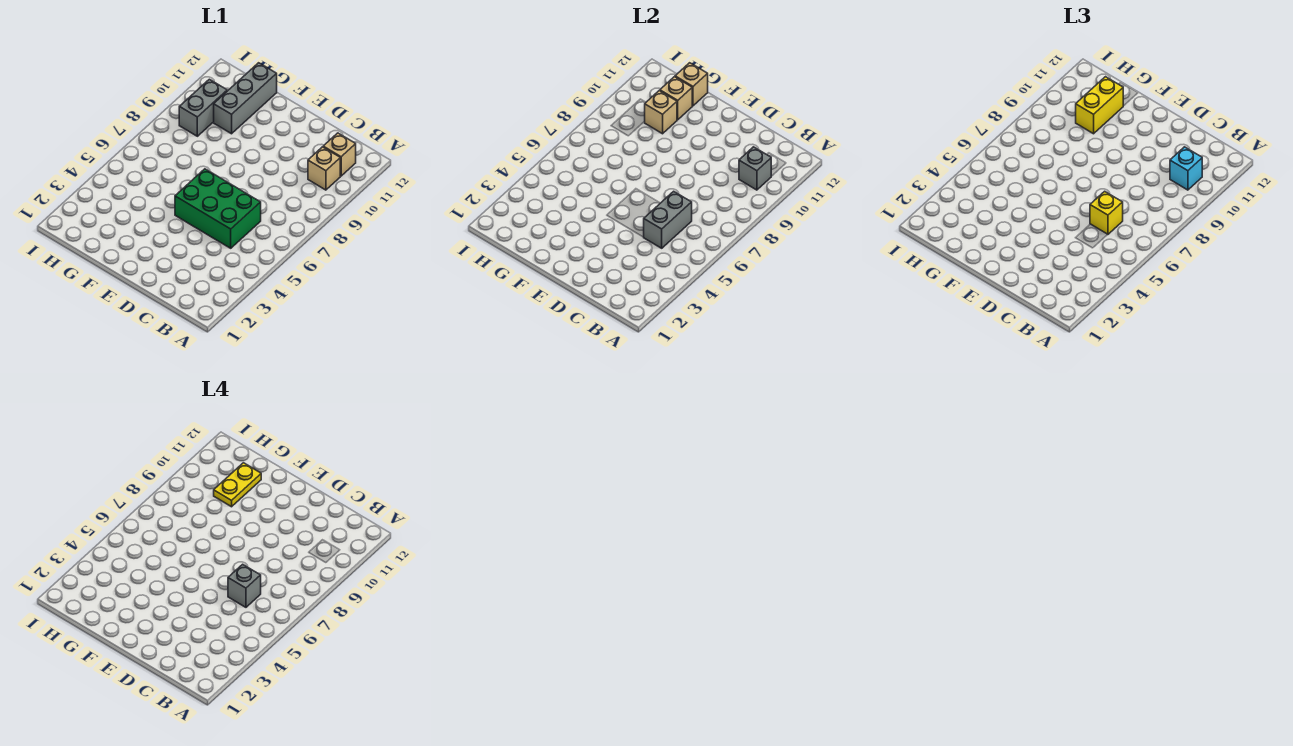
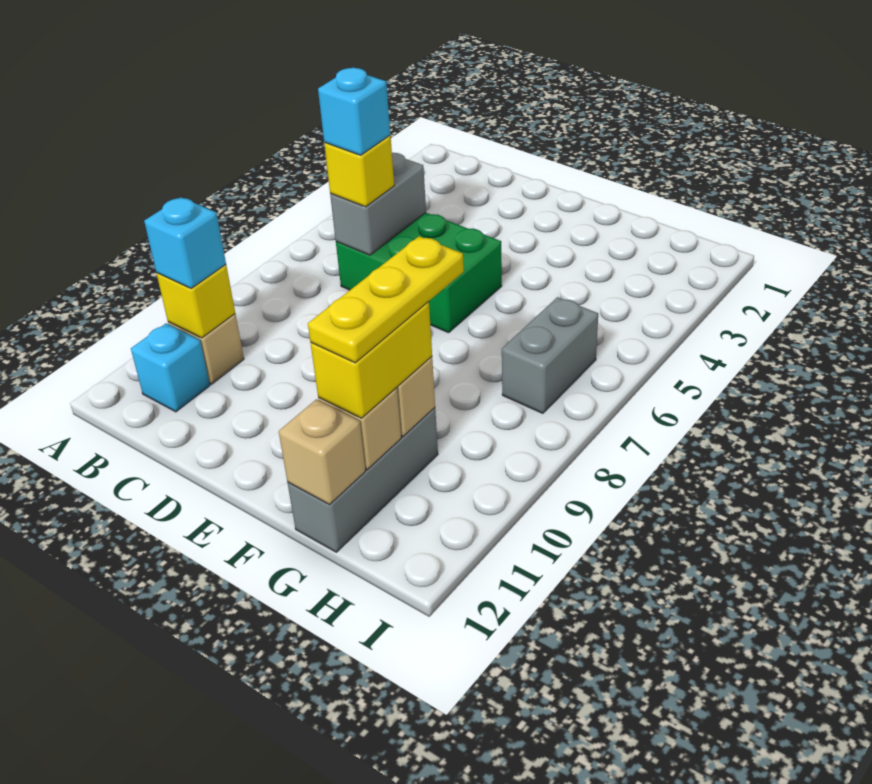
grey brick B10 level 2 -> yellow brick B10 level 2
tan brick B11 level 1 -> cyan brick B11 level 1
grey brick C6 level 4 -> cyan brick C6 level 4
yellow plate G10:G11 level 4 -> yellow plate G9:G11 level 4
grey brick H9:H10 level 1 -> grey brick H6:H7 level 1

